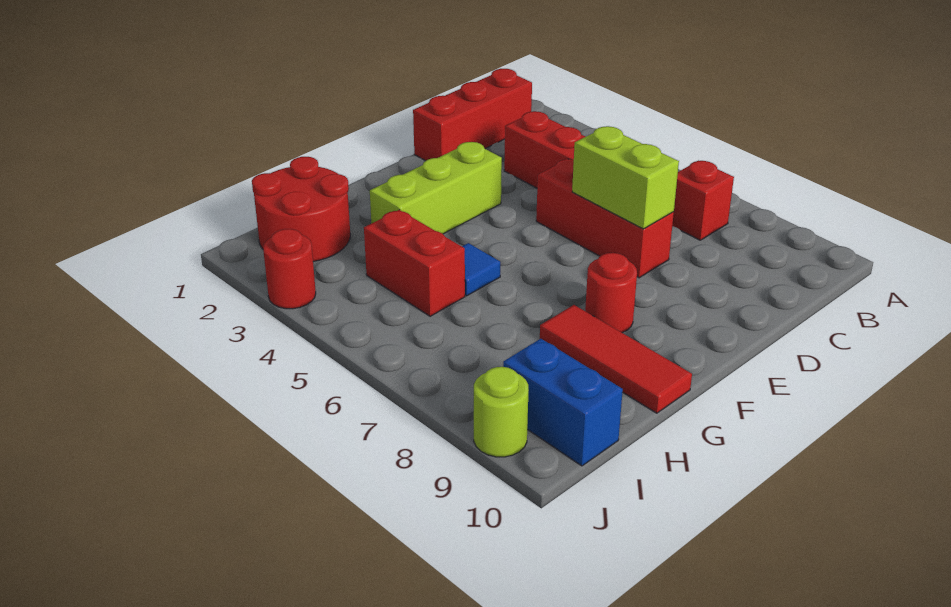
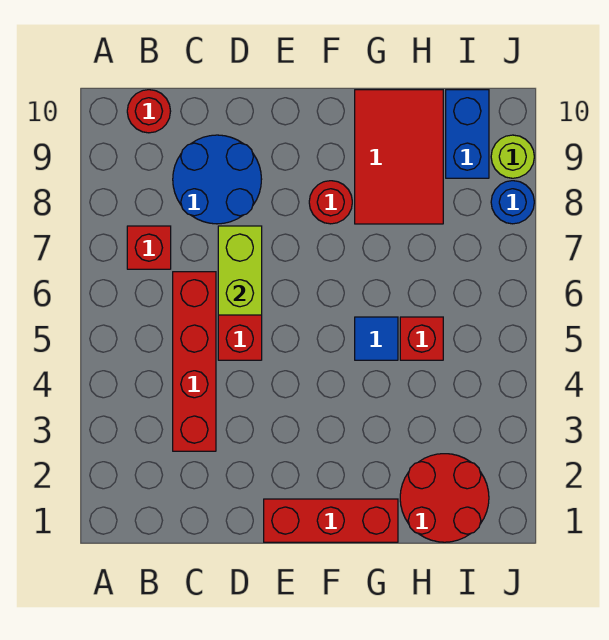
red brick B1:D1 level 1 -> red brick E1:G1 level 1
none -> blue round brick C8:D9 level 1
lime brick E3:G3 level 1 -> none
red tile G8:G10 level 1 -> red tile G8:H10 level 1
red brick H4:H5 level 1 -> red brick H5 level 1
red round brick J3 level 1 -> red round brick B10 level 1
none -> blue round brick J8 level 1

